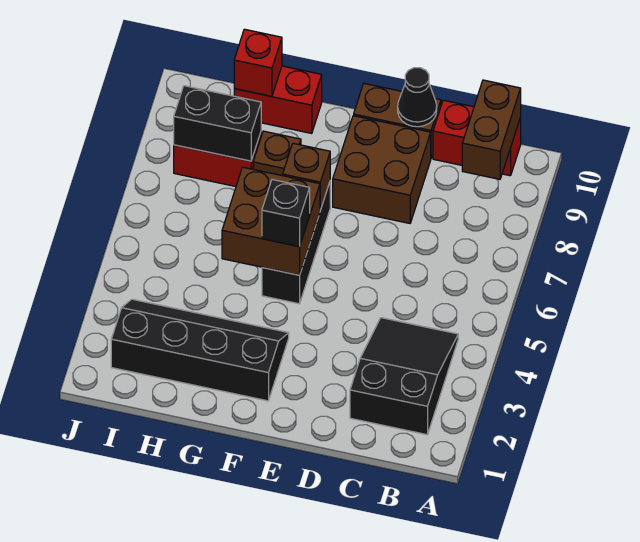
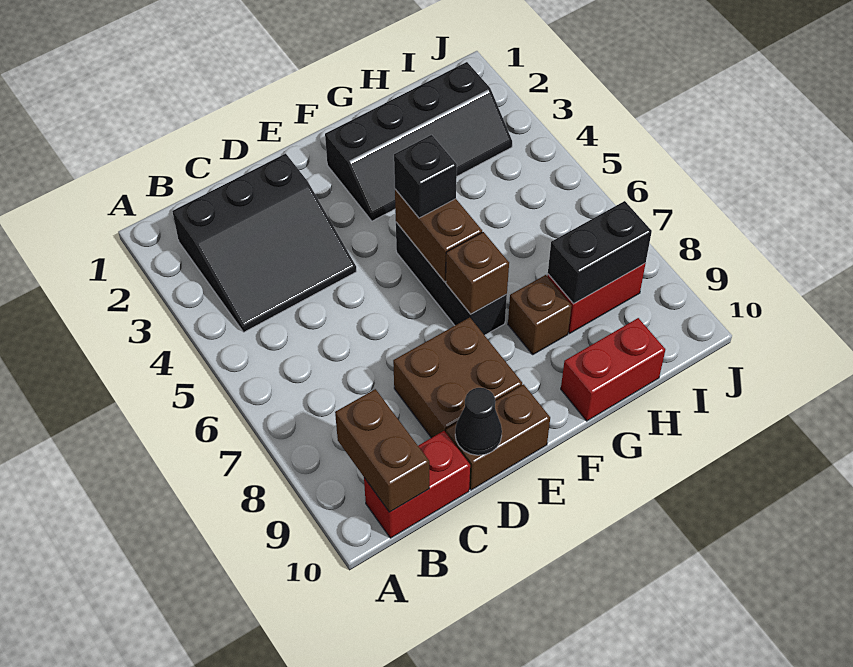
black slope B2:C4 level 1 top 2 -> black slope B2:D4 level 1 top 2
brown brick F5:G6 level 2 -> brown brick F5:F6 level 2
red brick H10 level 2 -> none

